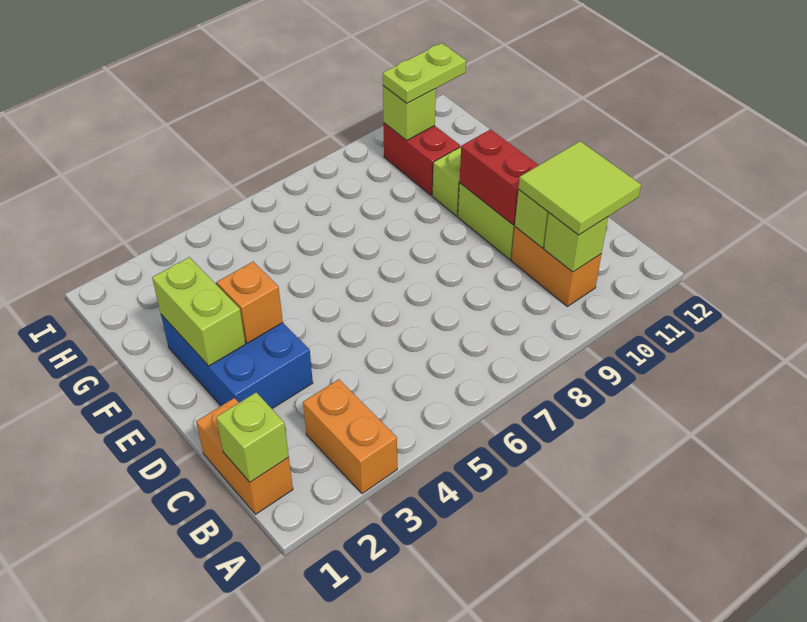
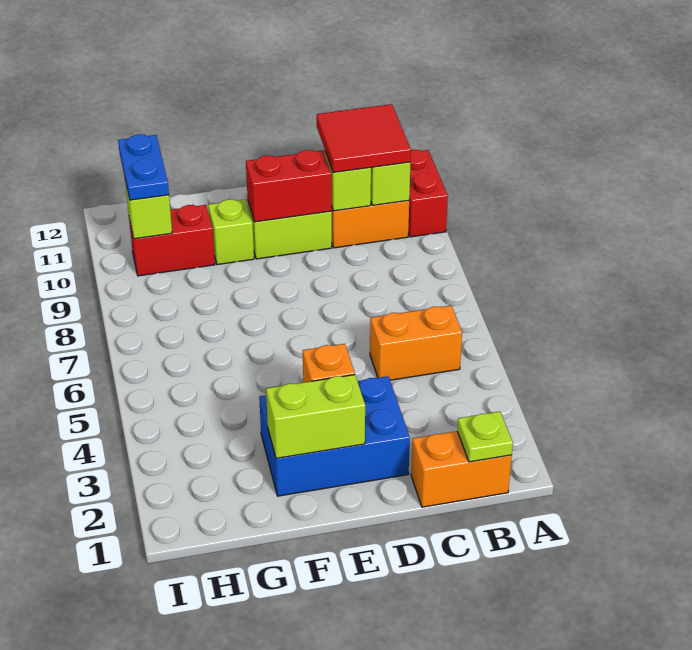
orange brick A3:B3 level 1 -> orange brick B5:C5 level 1
none -> red brick A10:A11 level 1
lime brick B1 level 2 -> lime plate B1 level 2
lime tile B10:C11 level 3 -> red tile B10:C11 level 3
lime plate H10:H11 level 3 -> blue plate H10:H11 level 3

